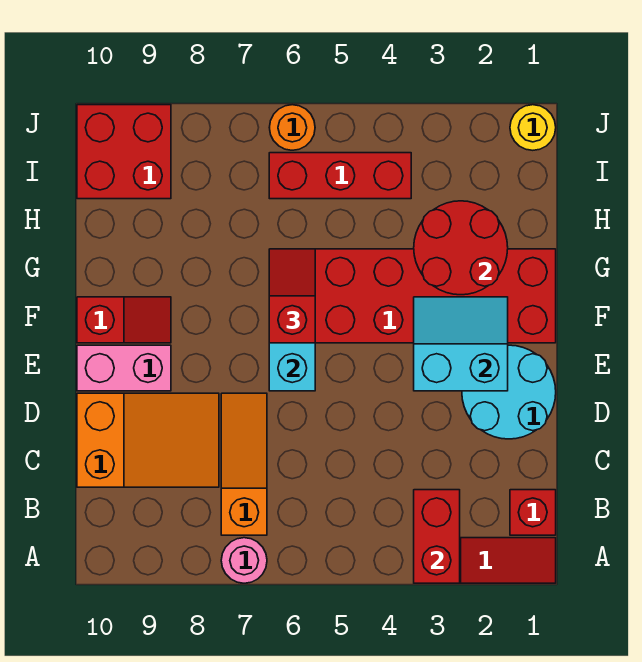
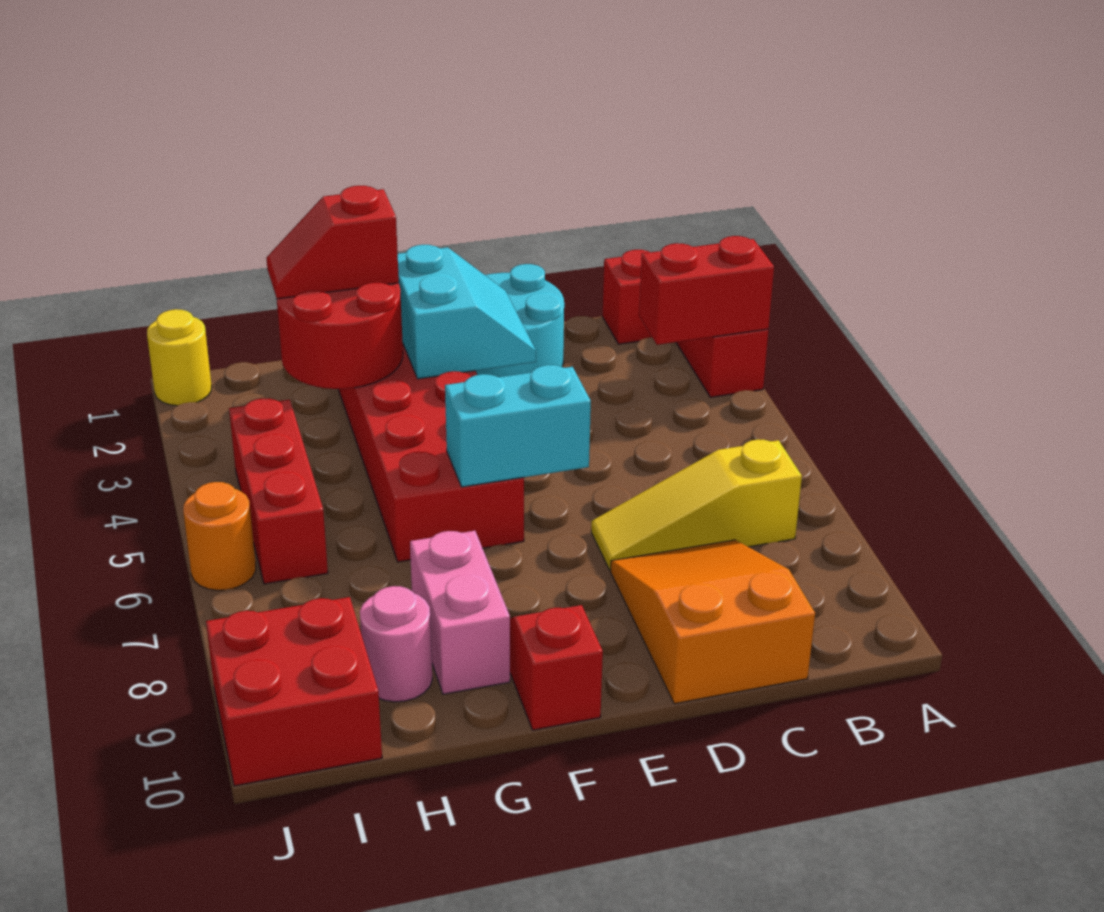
pink round brick A7 level 1 -> pink round brick H9 level 1
orange slope B7:D7 level 1 top B -> yellow slope B7:D7 level 1 top B
cyan slope E2:F3 level 2 top E -> cyan slope E2:F3 level 2 top F
pink brick E9:E10 level 1 -> pink brick G8:G9 level 1
red slope F6:G6 level 3 top F -> red slope G2:H2 level 3 top G

